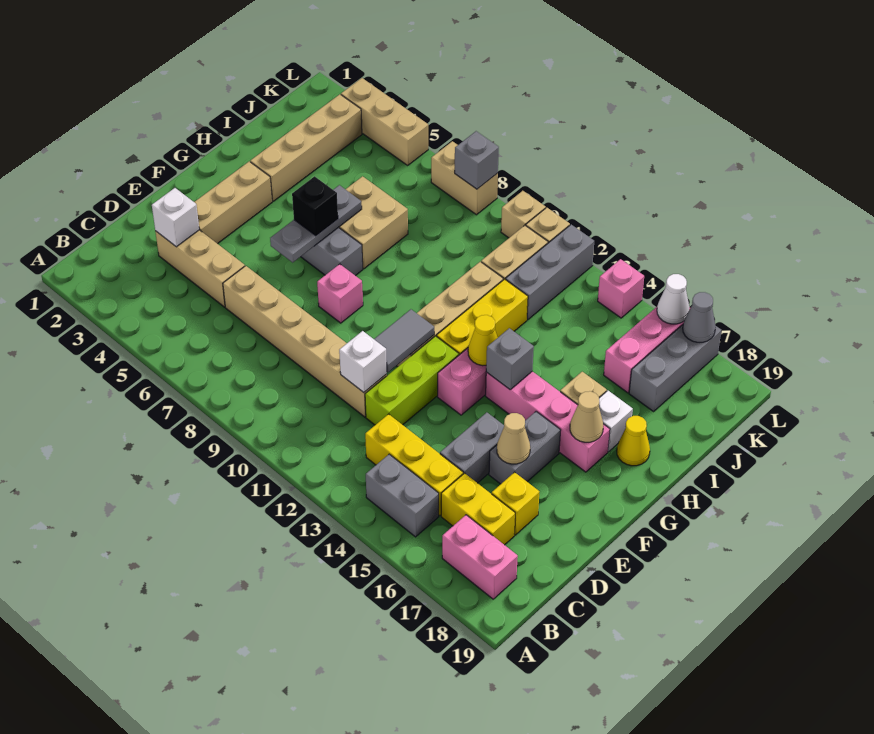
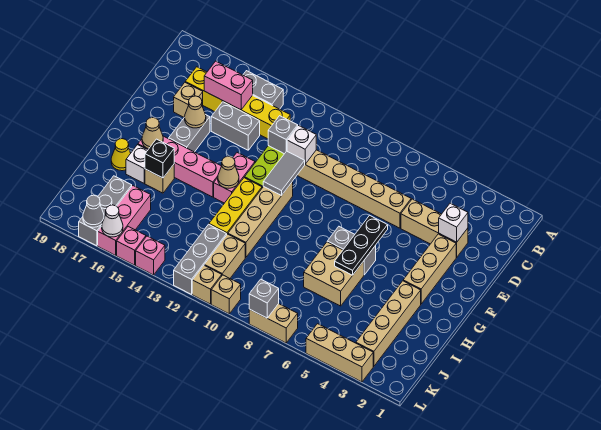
pink brick B17:B18 level 1 -> pink brick C15:C16 level 2
grey brick D15:E15 level 1 -> grey brick D14:D15 level 1
yellow brick D17 level 1 -> tan brick D17 level 1
grey plate F6:H6 level 2 -> black plate F6:H6 level 2
pink brick F8 level 1 -> pink brick L15 level 1
black brick G6 level 3 -> black brick H16 level 2
yellow cone G13 level 2 -> tan cone G13 level 2
grey brick G14 level 2 -> grey brick D12 level 2

